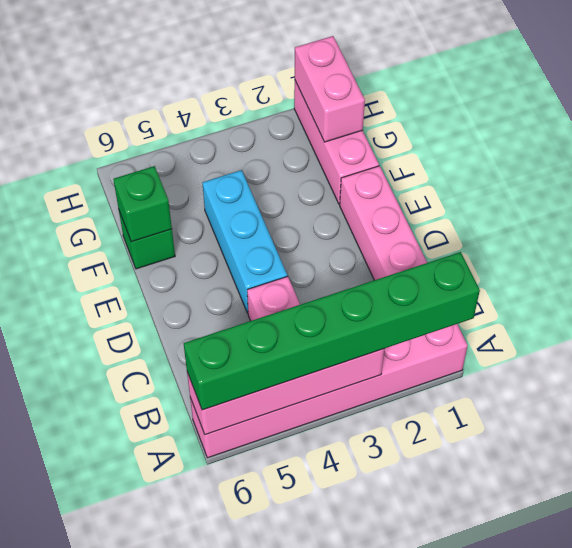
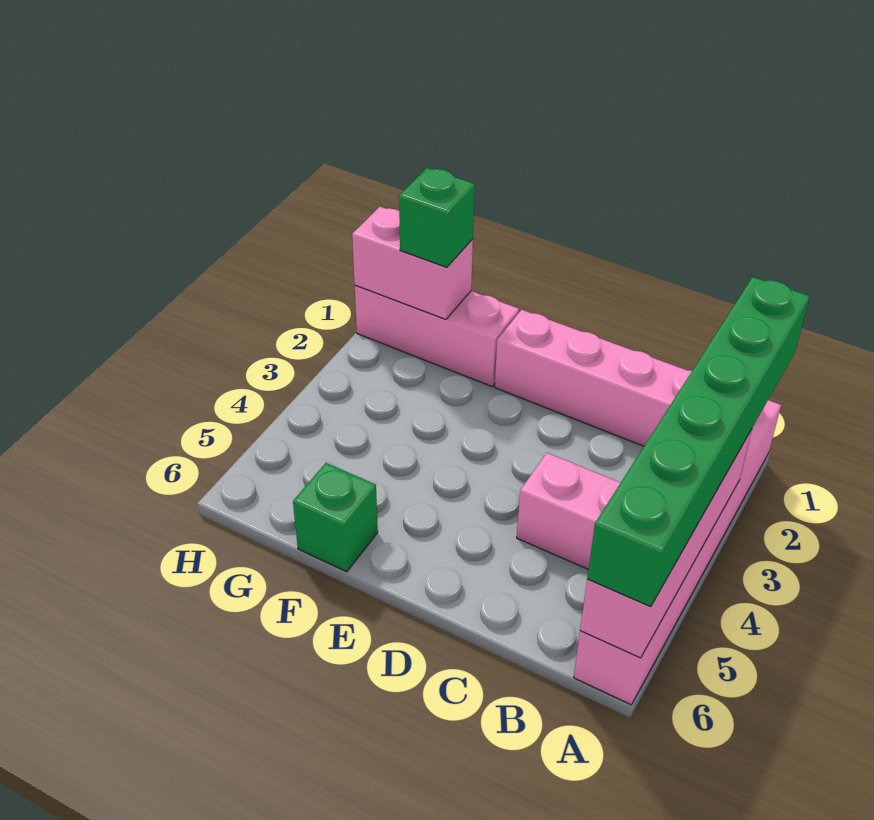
cyan brick D4:F4 level 1 -> none
green brick F6 level 2 -> green brick G1 level 3

